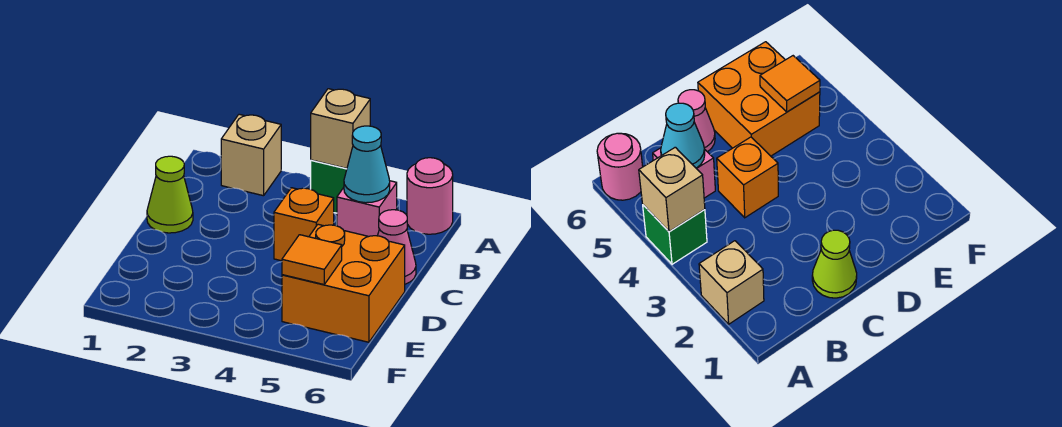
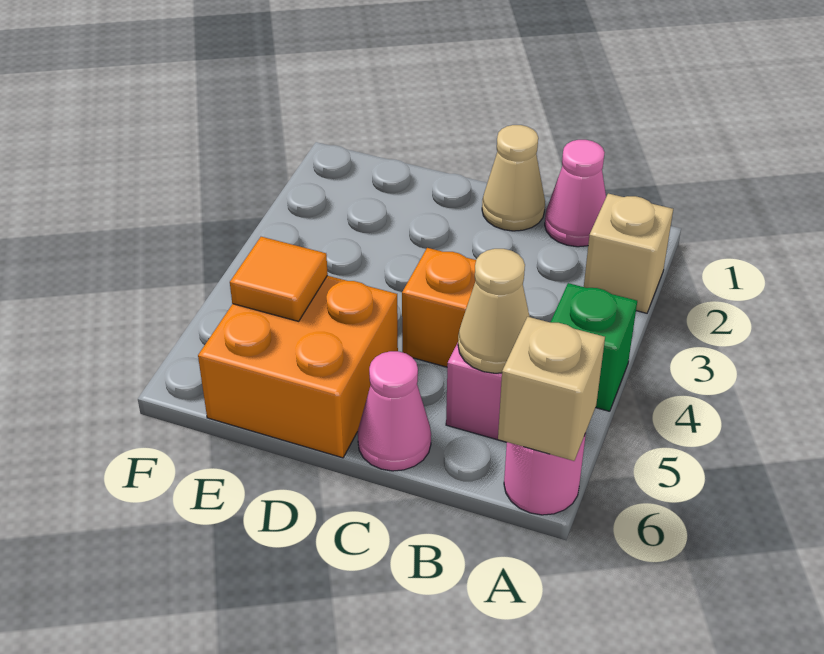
tan brick A4 level 2 -> tan brick A6 level 2
none -> pink cone B1 level 1
cyan cone B5 level 2 -> tan cone B5 level 2
lime cone C1 level 1 -> tan cone C1 level 1

